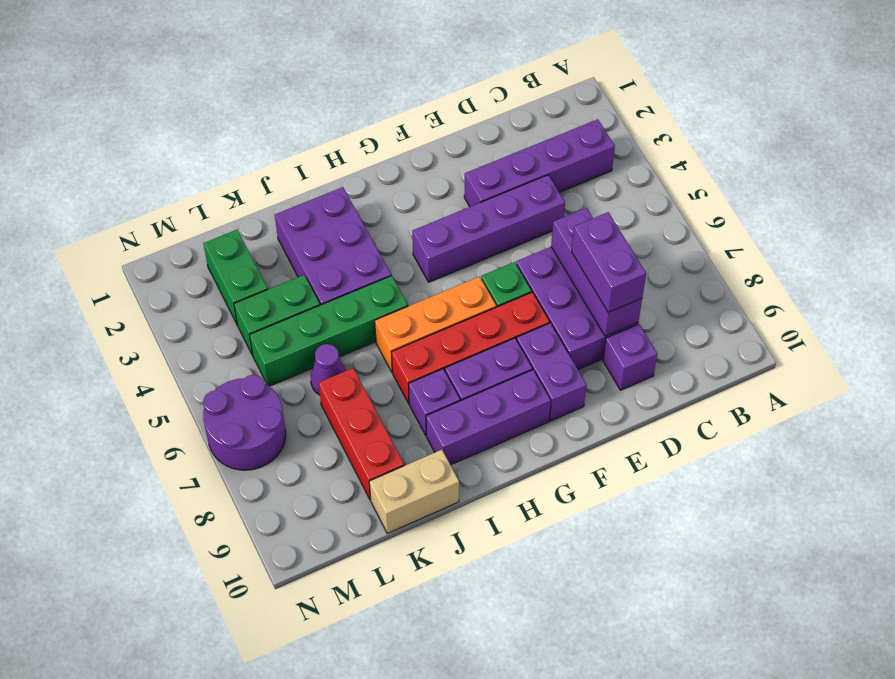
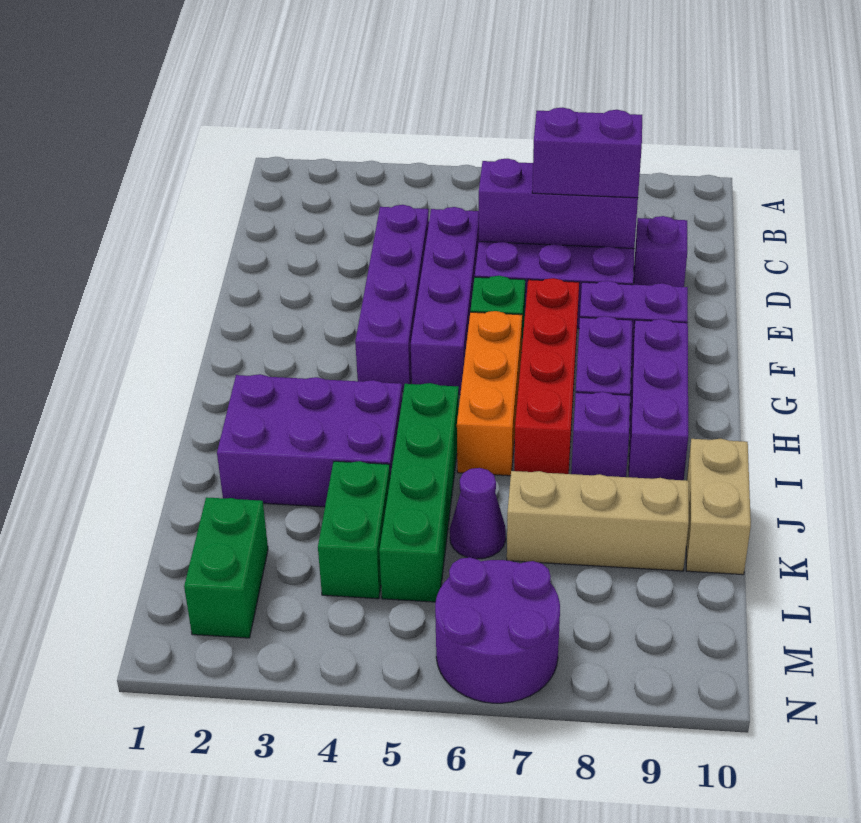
purple brick B3:E3 level 1 -> purple brick D5:G5 level 1
red brick K7:K9 level 1 -> tan brick K7:K9 level 1
green brick L2:L3 level 1 -> green brick L2:M2 level 1

